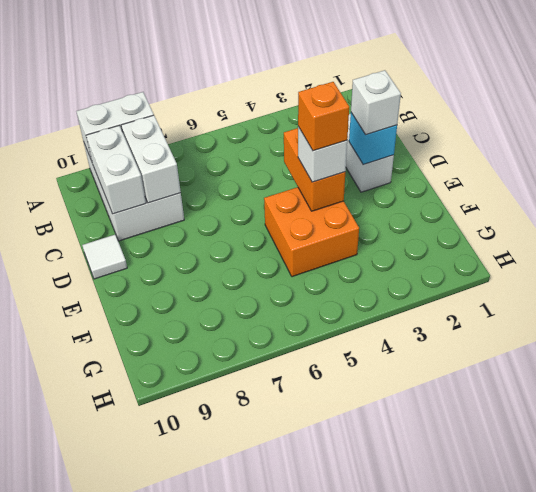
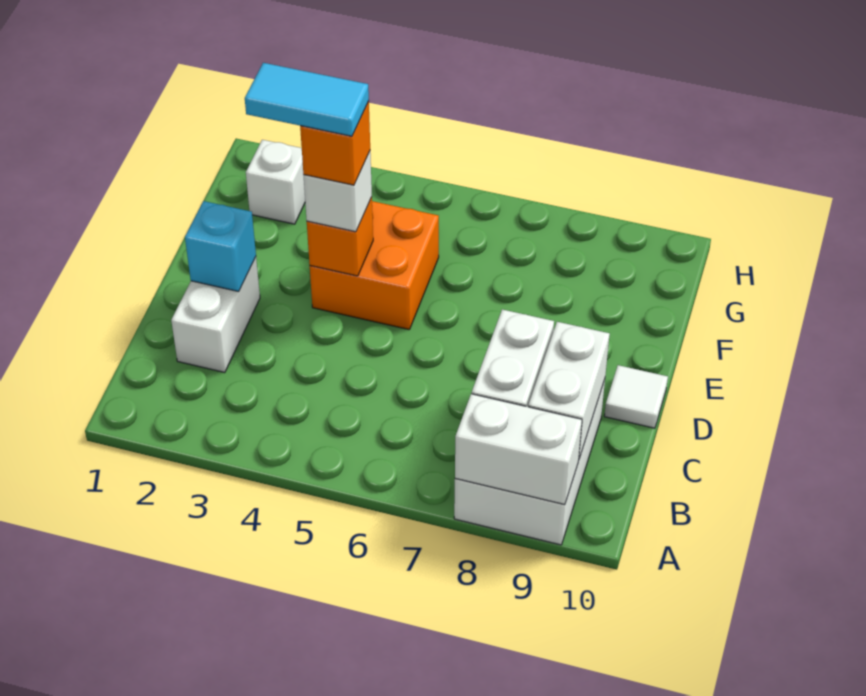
white brick D2 level 3 -> white brick G2 level 1
orange brick D4:E4 level 2 -> orange brick E4 level 2
none -> cyan tile E3:E4 level 5

